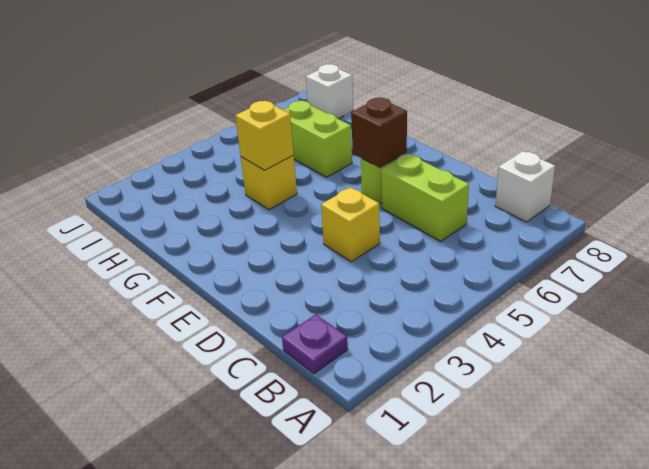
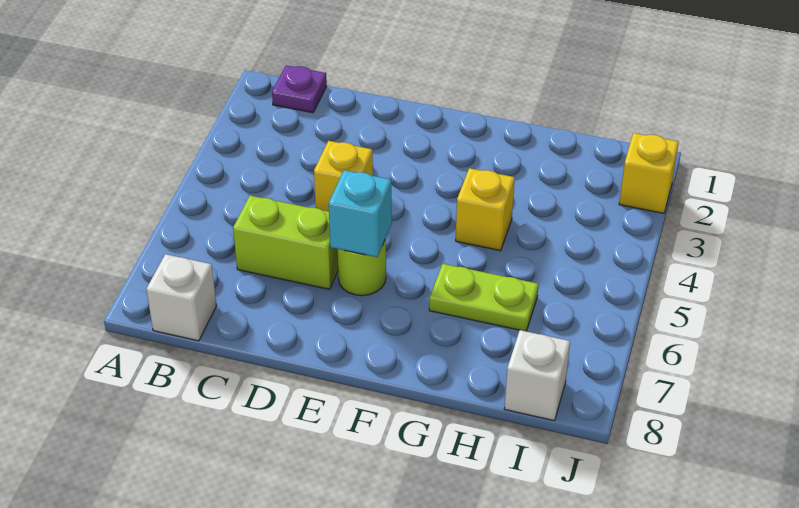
brown brick E6 level 2 -> cyan brick E6 level 2
yellow brick G4 level 2 -> yellow brick J2 level 1
lime brick G6:H6 level 1 -> lime plate G6:H6 level 1

